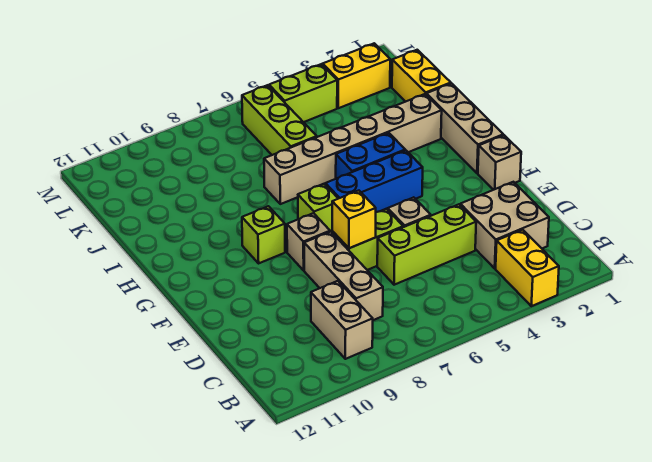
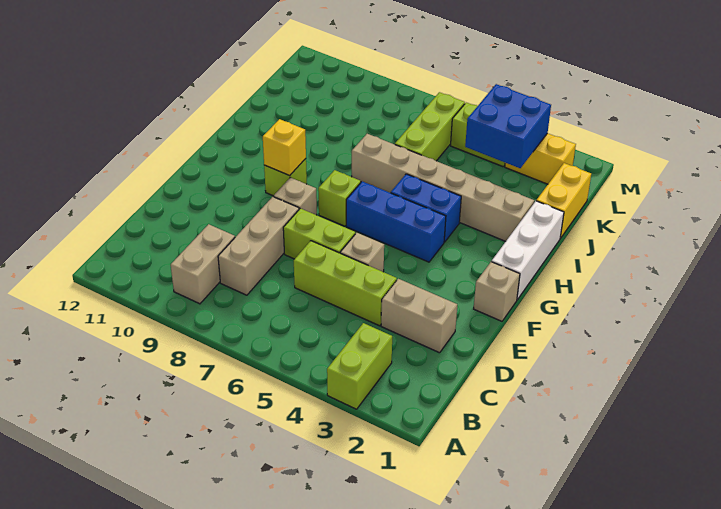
yellow brick A3:B3 level 1 -> lime brick A3:B3 level 1
tan brick C2:D3 level 1 -> tan brick D2:D3 level 1
yellow brick E7 level 2 -> yellow brick G9 level 2
tan brick G1:I1 level 1 -> white brick G1:I1 level 1
none -> blue brick K3:L4 level 2

